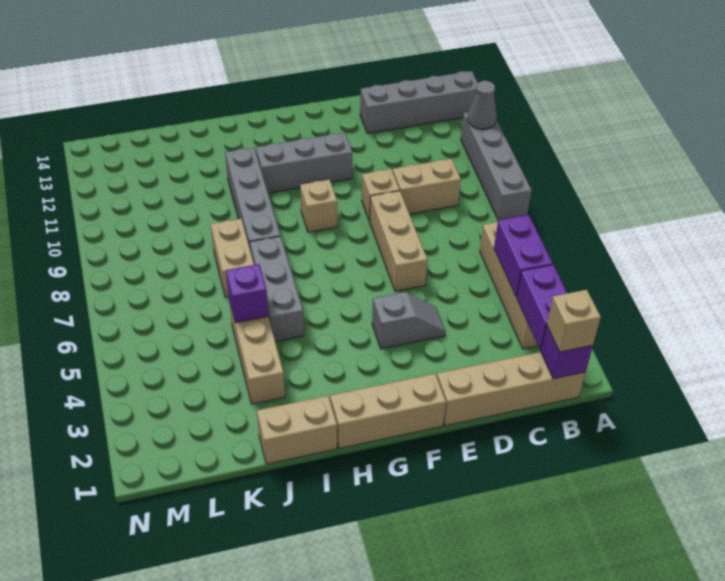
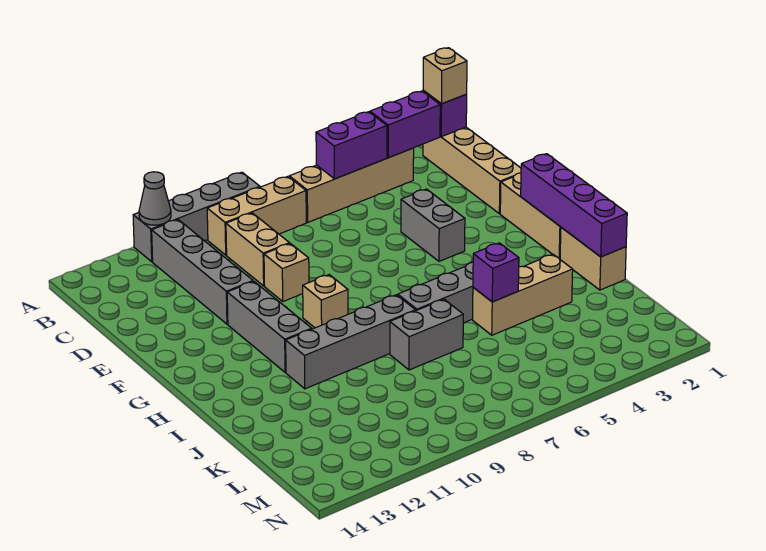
grey brick A13:D13 level 1 -> grey brick B11:E11 level 1
grey slope E4:F4 level 1 top F -> grey brick E4:F4 level 1
tan brick E6:E8 level 1 -> tan brick B7:B9 level 1
none -> purple brick G1:J1 level 2
tan brick J7:J8 level 1 -> grey brick J7:J8 level 1

